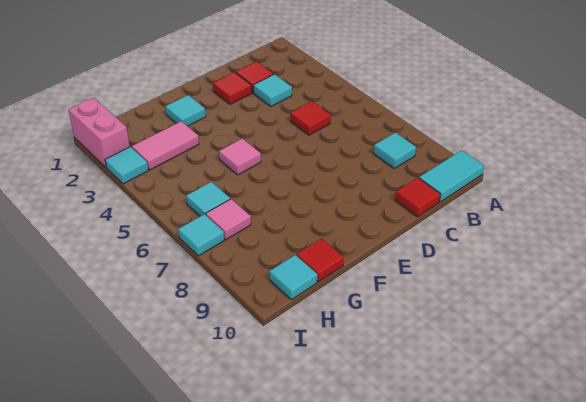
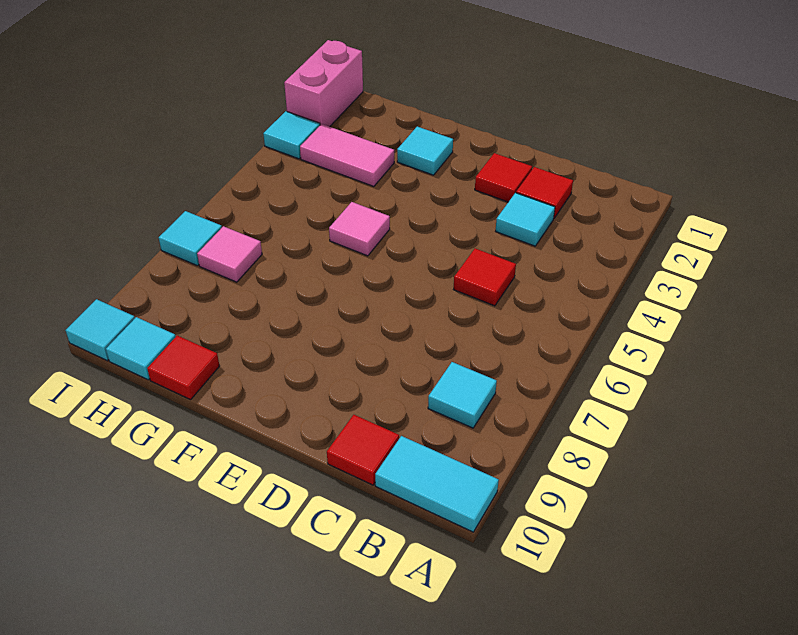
cyan tile H6 level 1 -> cyan tile I10 level 1

